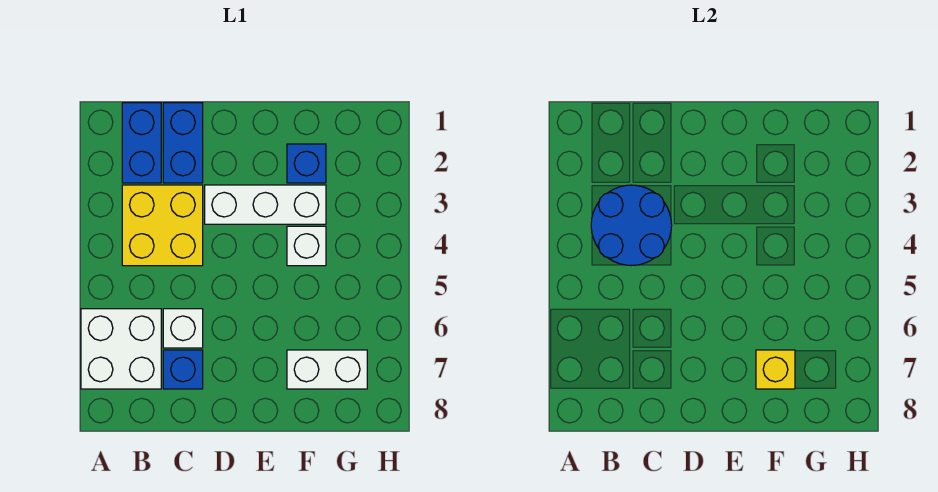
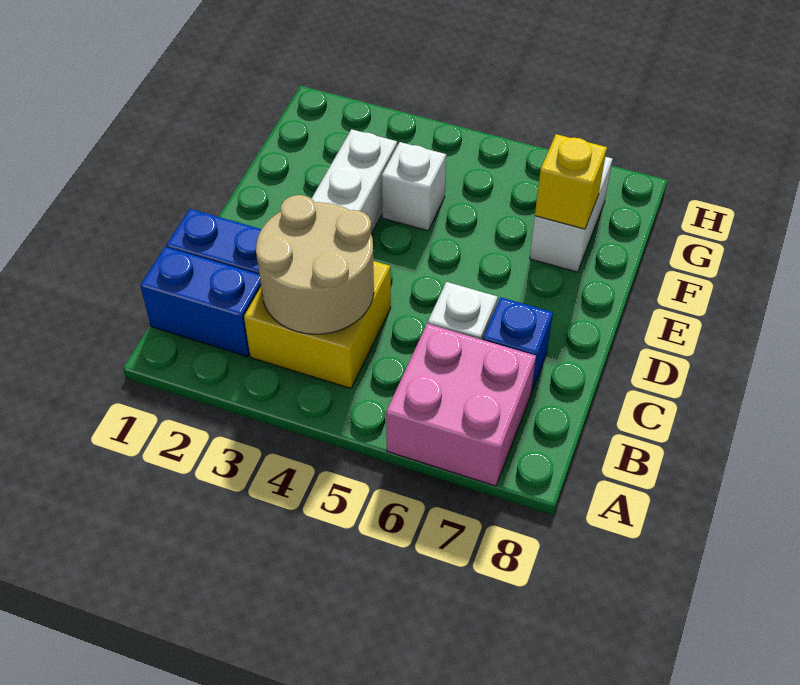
white brick A6:B7 level 1 -> pink brick A6:B7 level 1
blue round brick B3:C4 level 2 -> tan round brick B3:C4 level 2
blue brick F2 level 1 -> none

